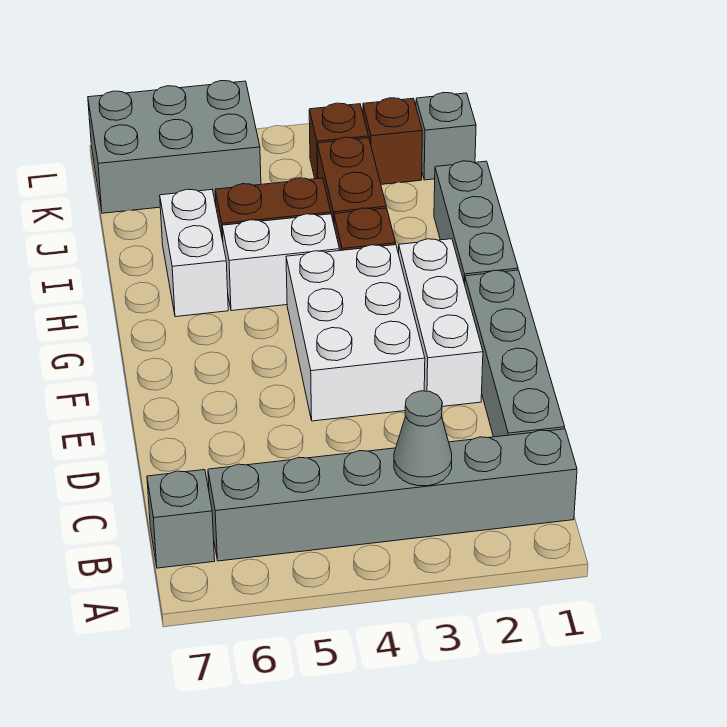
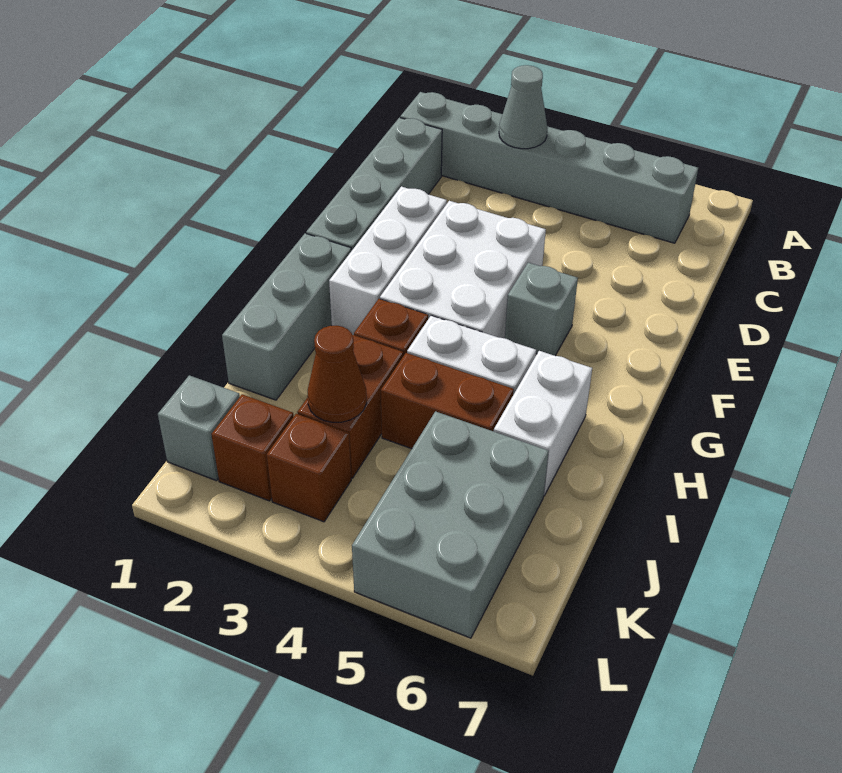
grey brick B7 level 1 -> grey brick F5 level 1
none -> brown cone J3 level 2
grey brick K5:L7 level 1 -> grey brick J5:L6 level 1

